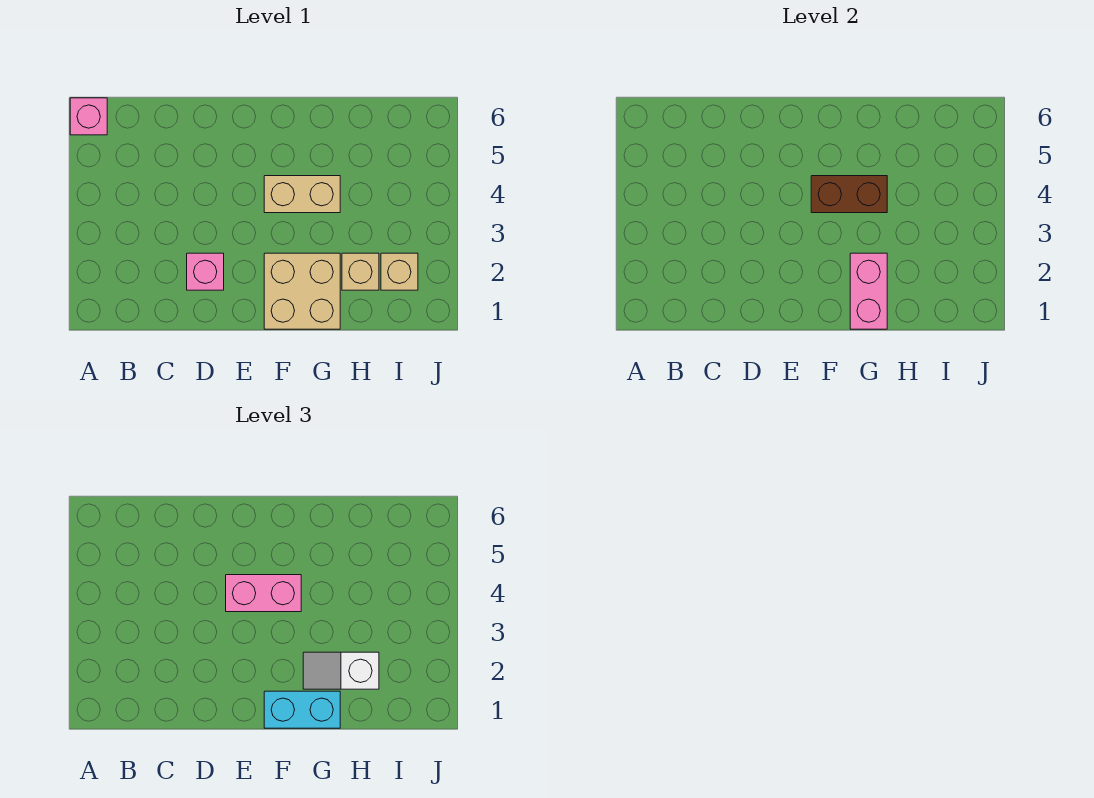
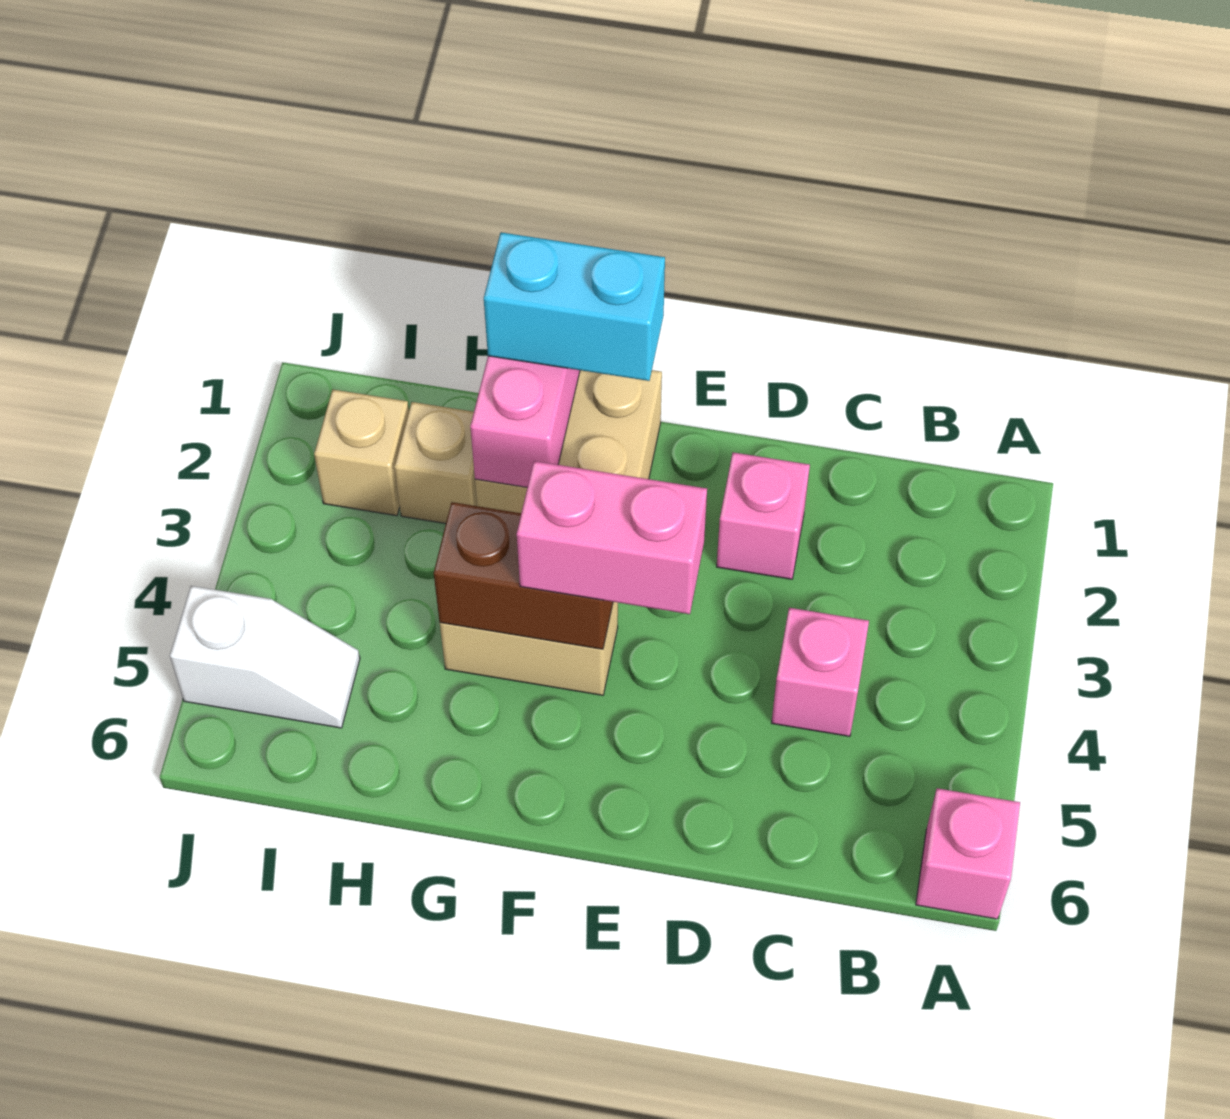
none -> pink brick C4 level 1
white slope G2:H2 level 3 top H -> white slope I5:J5 level 1 top J

